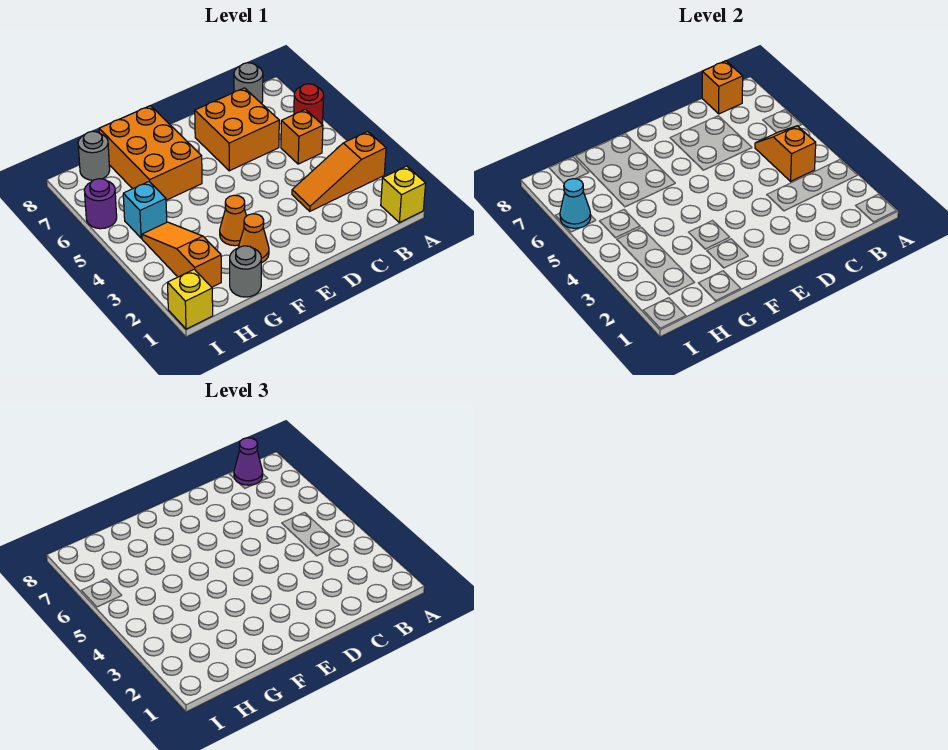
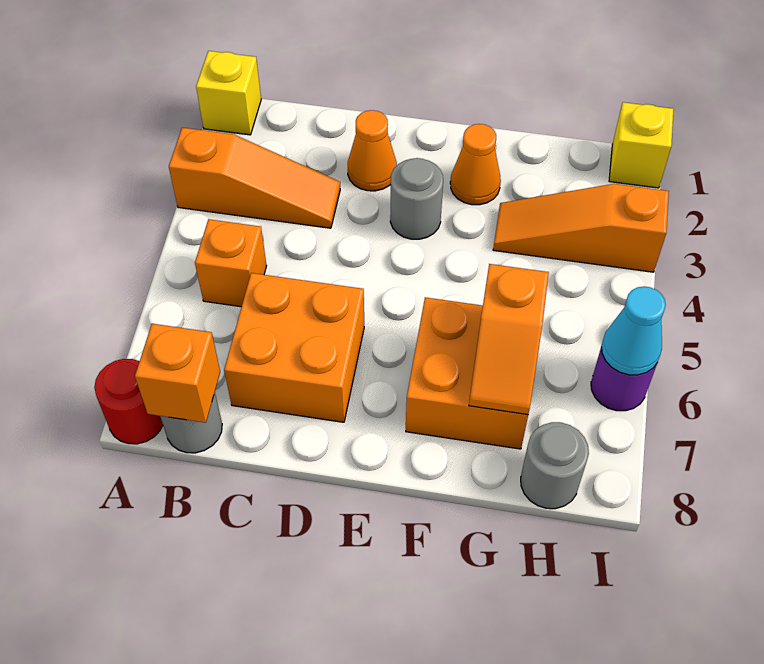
red round brick A6 level 1 -> red round brick A8 level 1
orange slope B4:B5 level 2 top 4 -> orange slope G6:G7 level 2 top 6
purple cone B8 level 3 -> none
orange cone F3 level 1 -> orange cone D2 level 1
orange brick F6:G8 level 1 -> orange brick F6:G7 level 1
grey round brick G1 level 1 -> grey round brick E3 level 1
orange slope H2:H4 level 1 top 2 -> orange slope G3:I3 level 1 top I
cyan brick H5 level 1 -> none

